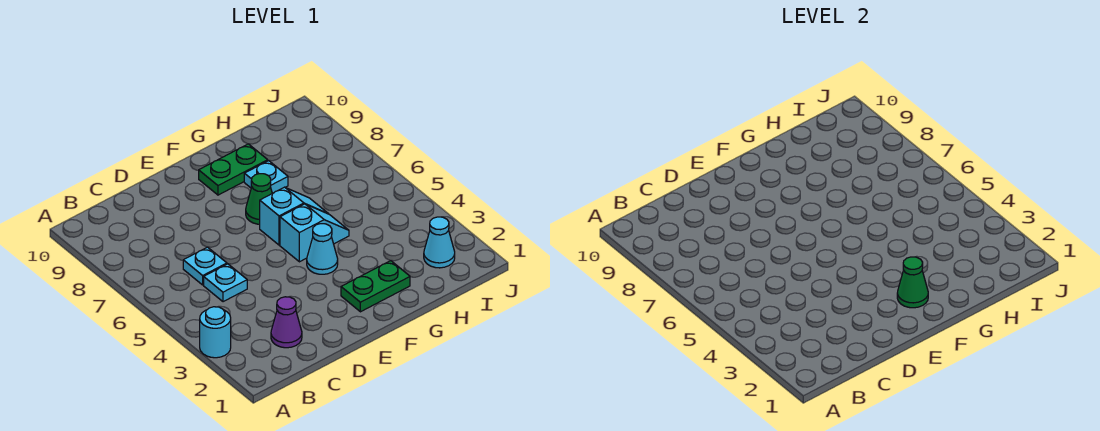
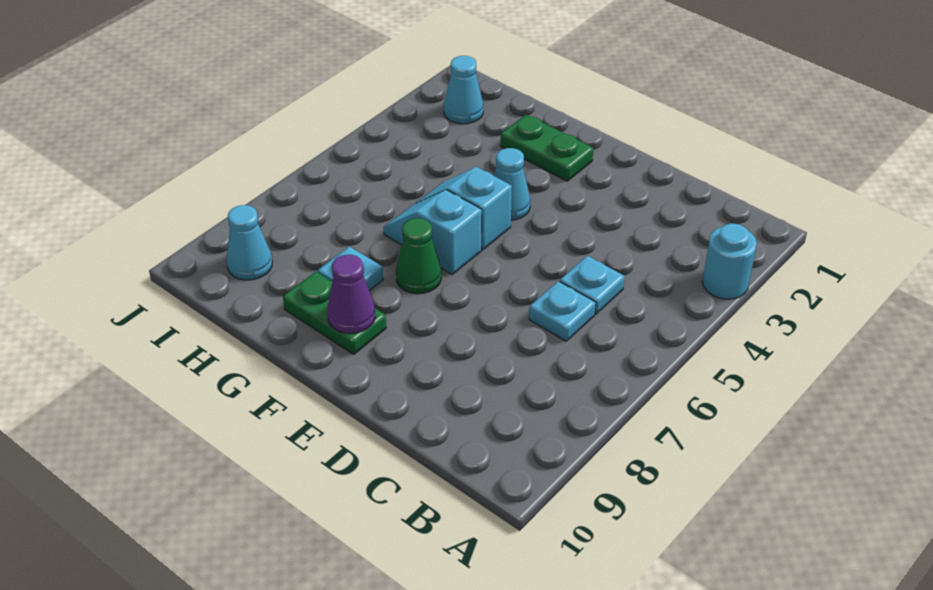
purple cone C2 level 1 -> purple cone F9 level 2
green cone F2 level 2 -> none
none -> cyan cone I9 level 1

